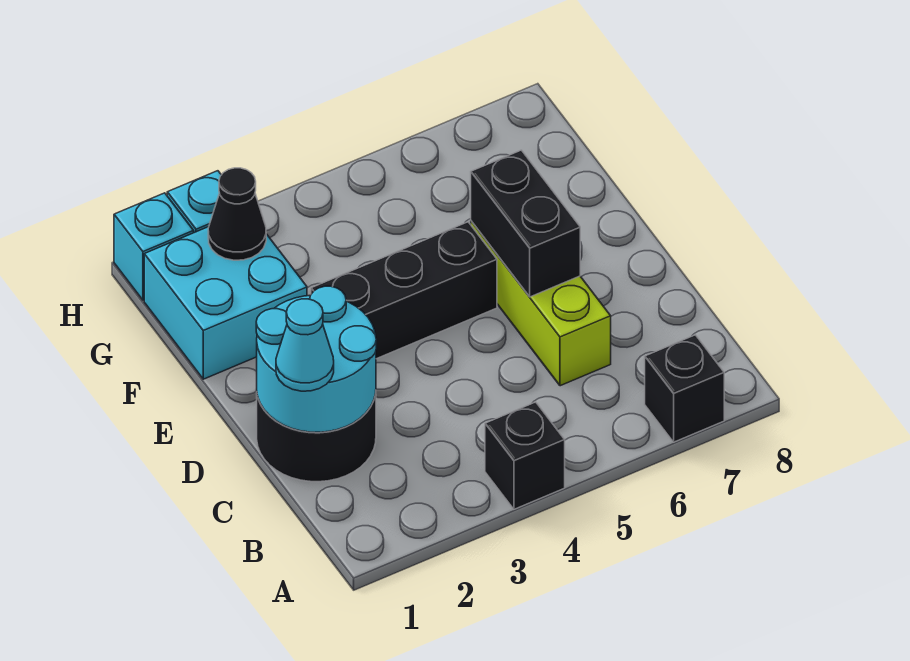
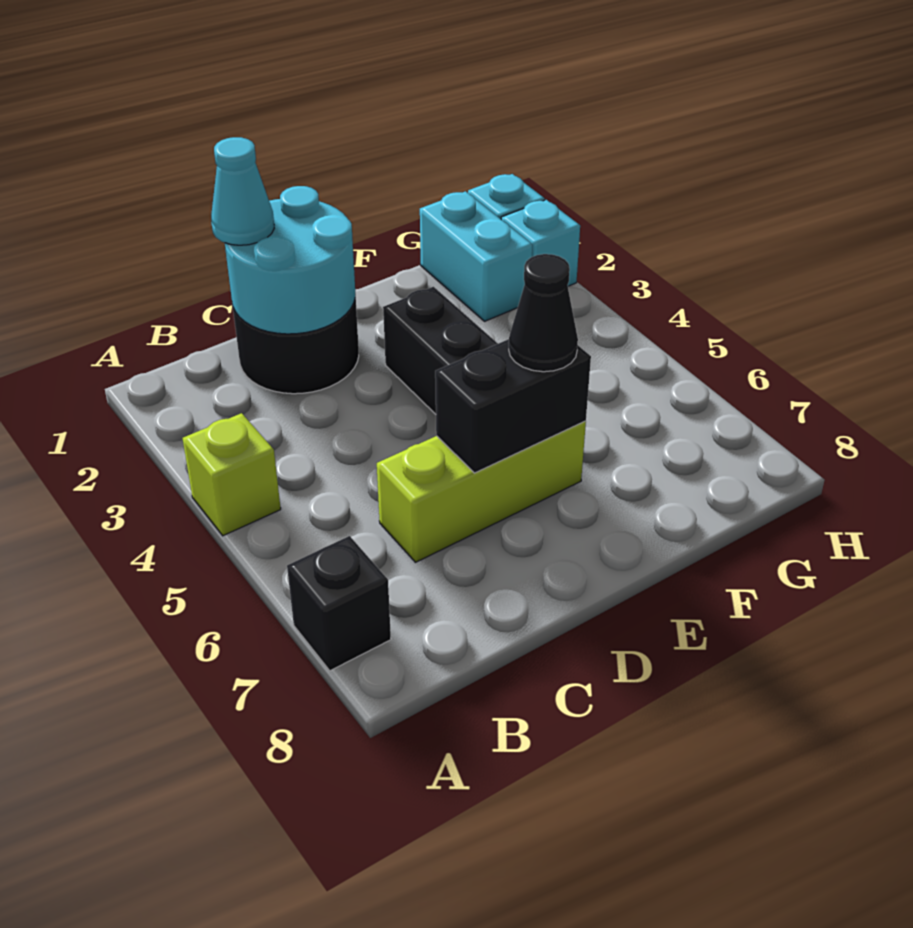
black brick A4 level 1 -> lime brick A4 level 1
cyan brick F1:G2 level 1 -> cyan brick G1:G2 level 1
black cone G2 level 2 -> black cone E6 level 3

